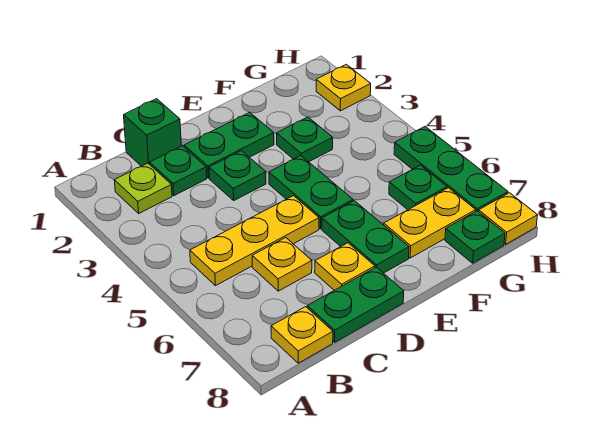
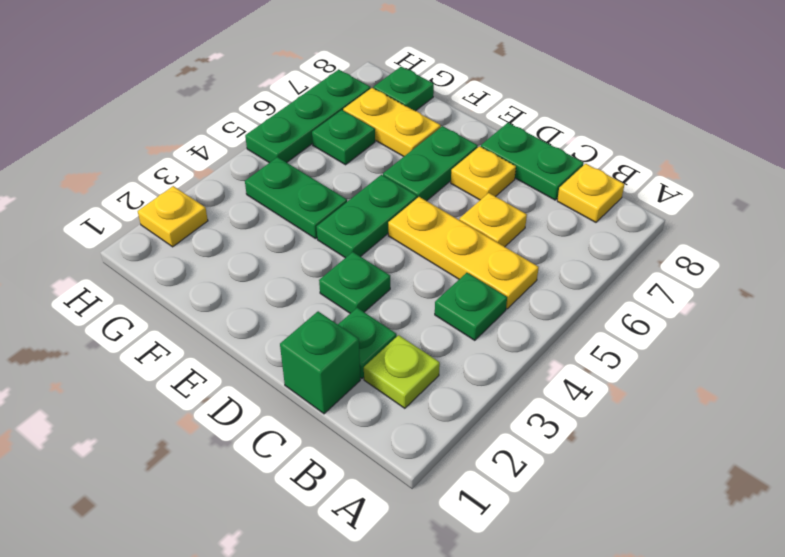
green plate D2:E2 level 1 -> green plate F4:G4 level 1
green plate F3 level 1 -> green plate B4 level 1
yellow plate H8 level 1 -> none

